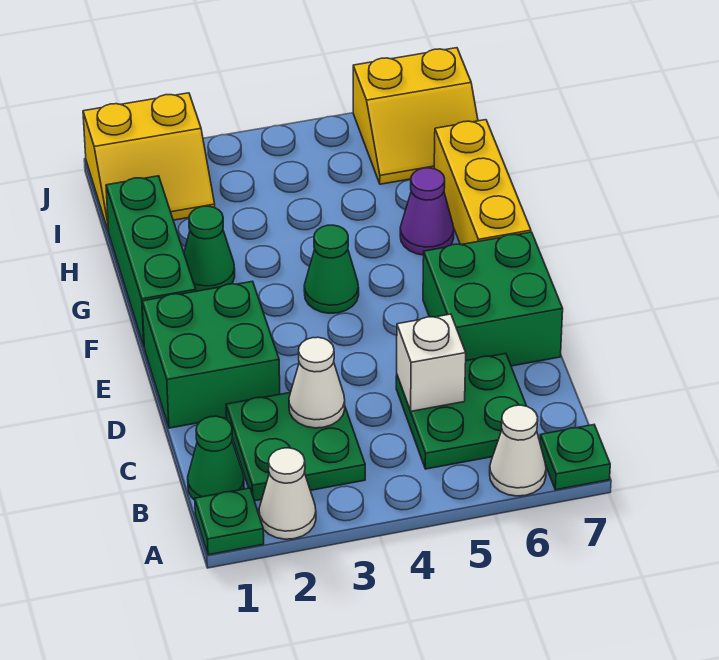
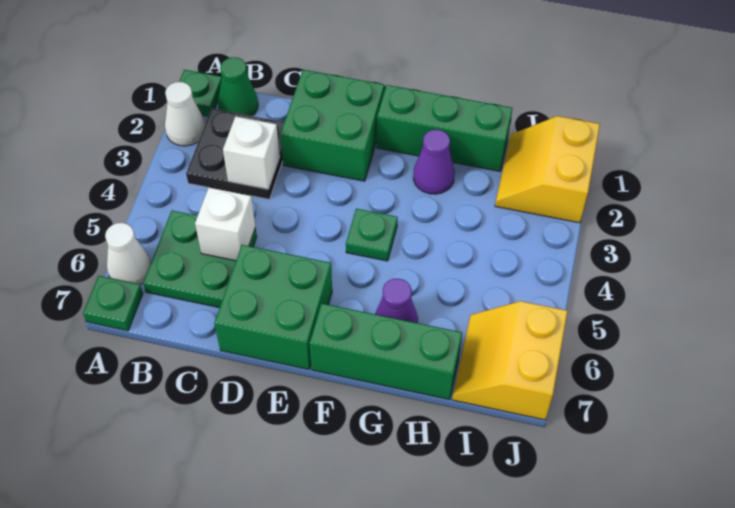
green plate B2:C3 level 1 -> black plate B2:C3 level 1
white cone C3 level 2 -> white brick C3 level 2
green cone F4 level 1 -> green plate F4 level 1
yellow brick F7:H7 level 1 -> green brick F7:H7 level 1
green cone G2 level 1 -> purple cone G2 level 1

